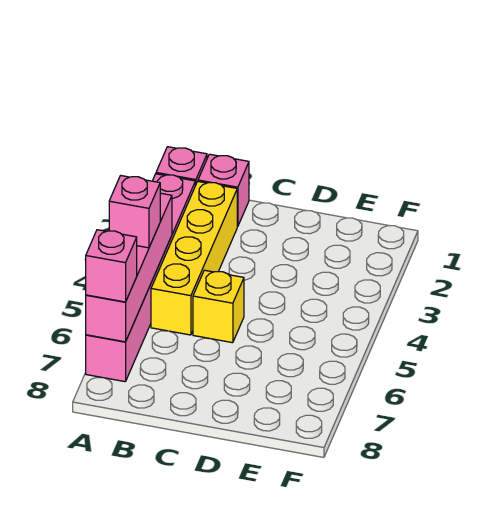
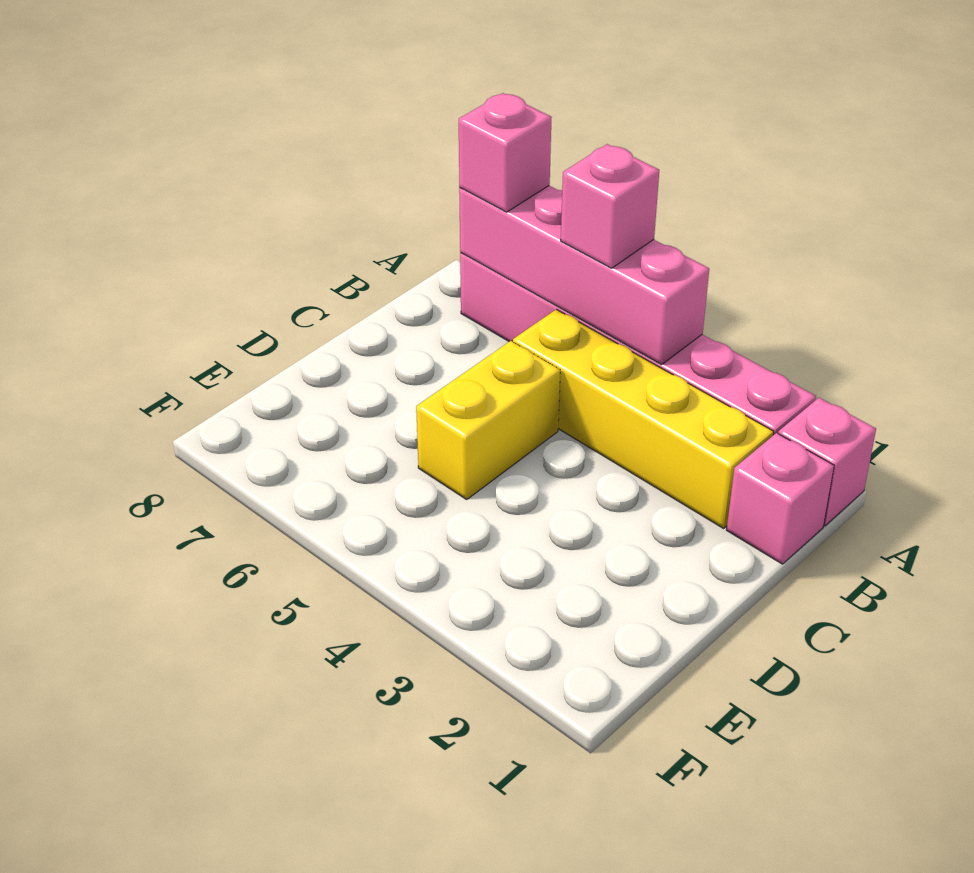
yellow brick C5 level 1 -> yellow brick C5:D5 level 1

